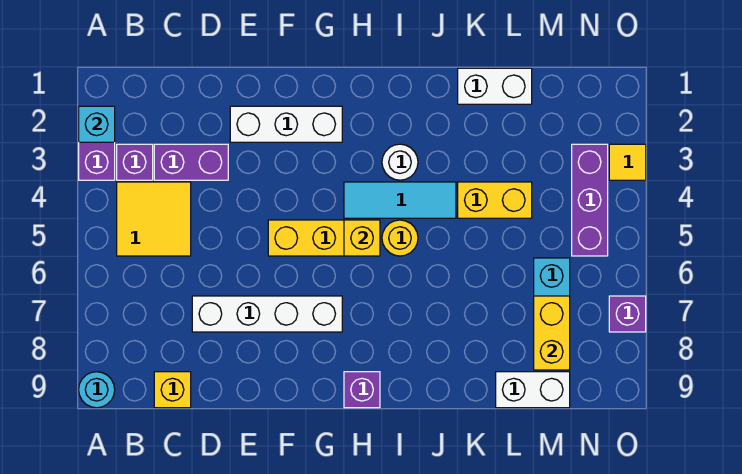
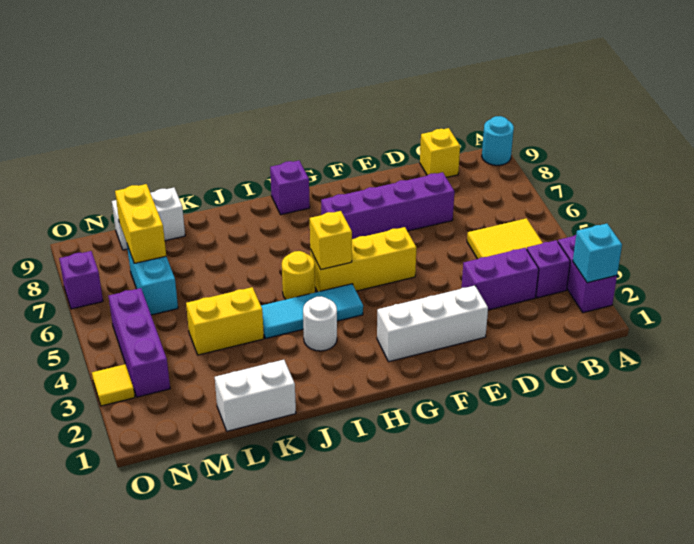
white brick D7:G7 level 1 -> purple brick D7:G7 level 1

